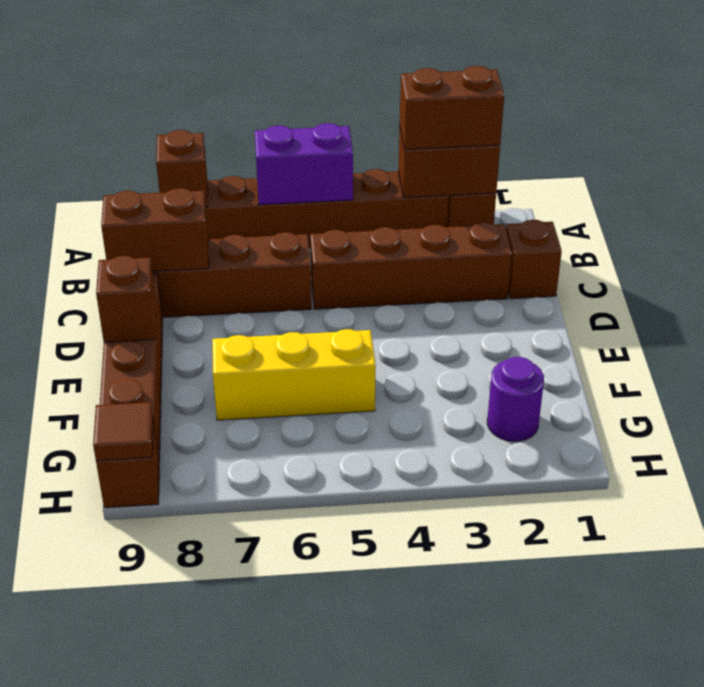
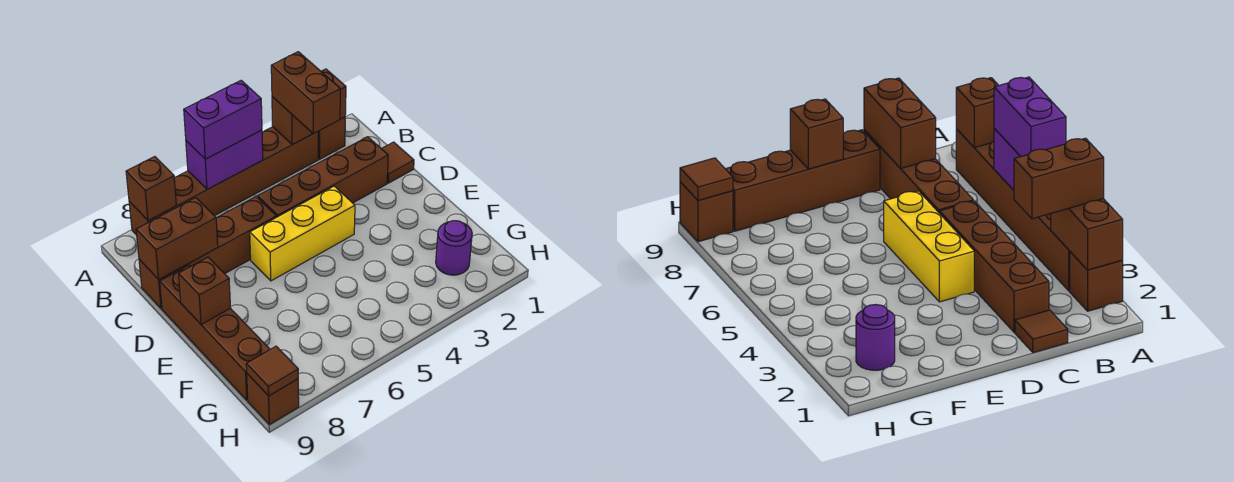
brown brick A2:A3 level 3 -> brown brick A3:B3 level 3
none -> purple brick A5:A6 level 3
brown brick C1 level 1 -> brown tile C1 level 1
yellow brick F5:F7 level 1 -> yellow brick D4:D6 level 1

